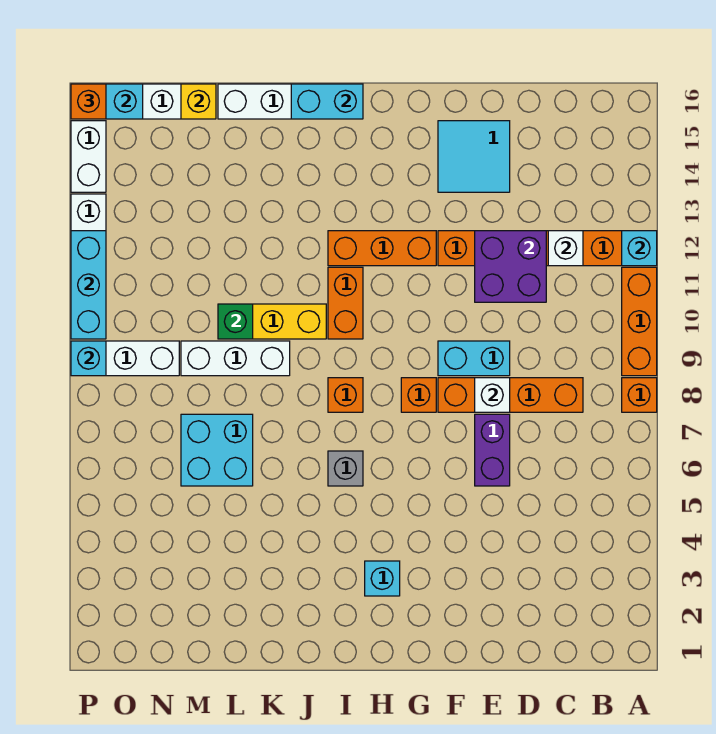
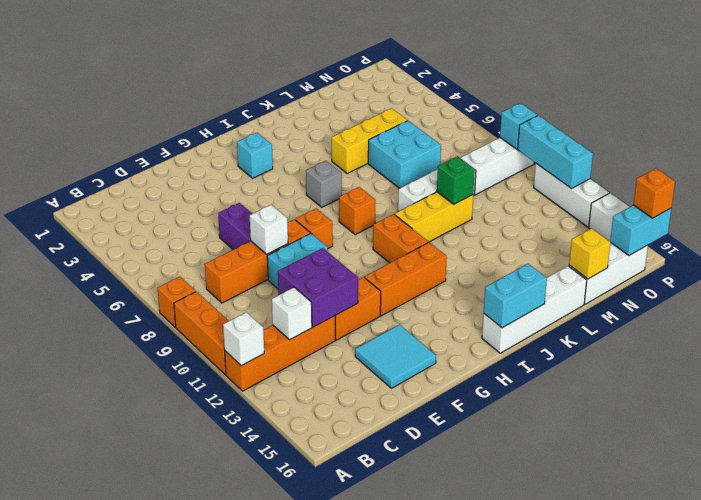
cyan brick A12 level 2 -> white brick A12 level 2
none -> yellow brick K5:M5 level 1

